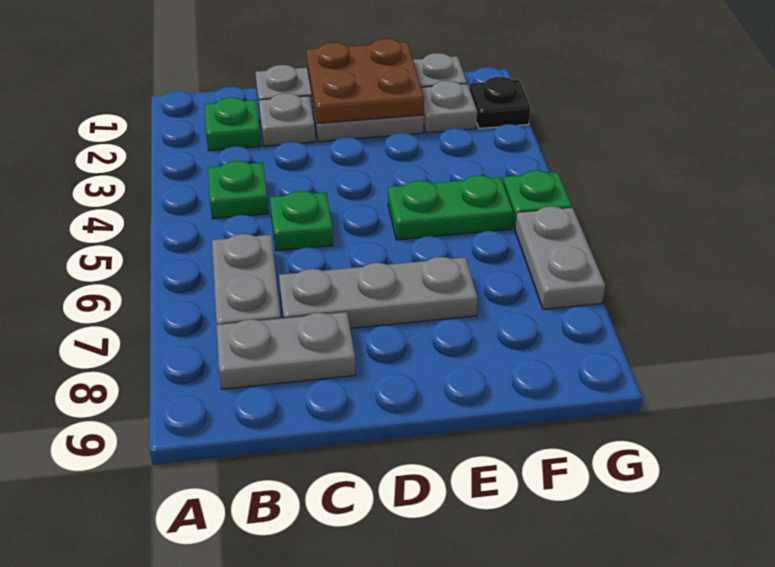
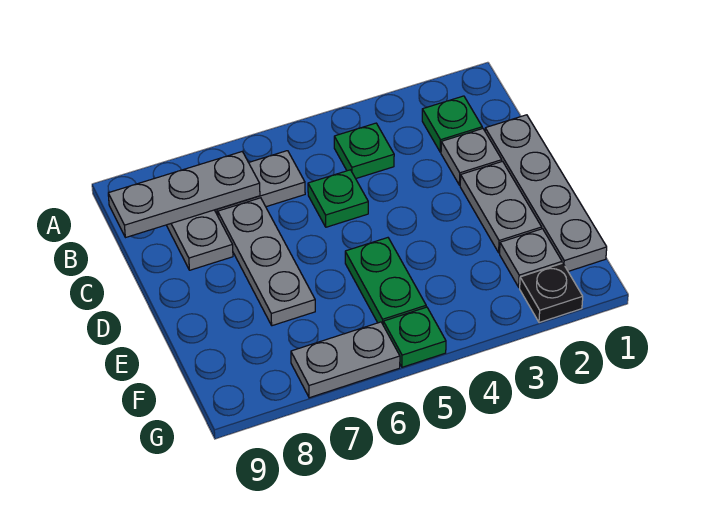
none -> grey plate B7:B9 level 2
brown plate D1:E2 level 2 -> none

